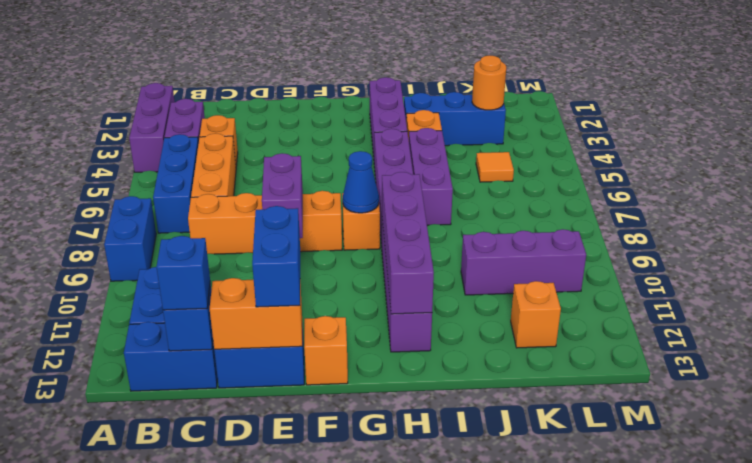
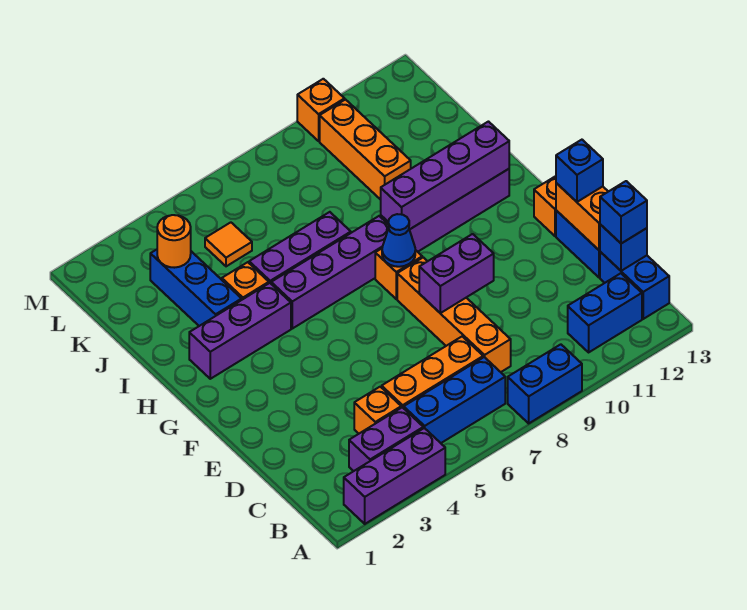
blue brick E12:E13 level 3 -> blue brick E13 level 3
purple brick J10:L10 level 1 -> orange brick J10:L10 level 1
orange brick K12 level 1 -> orange brick M10 level 1

